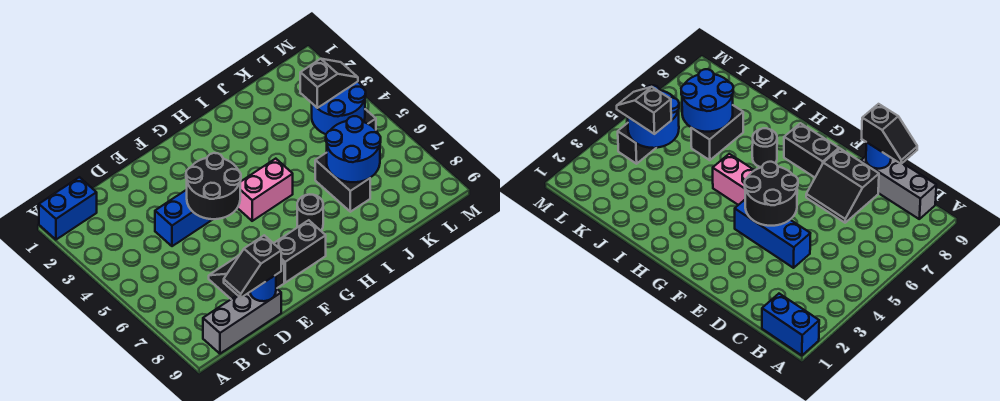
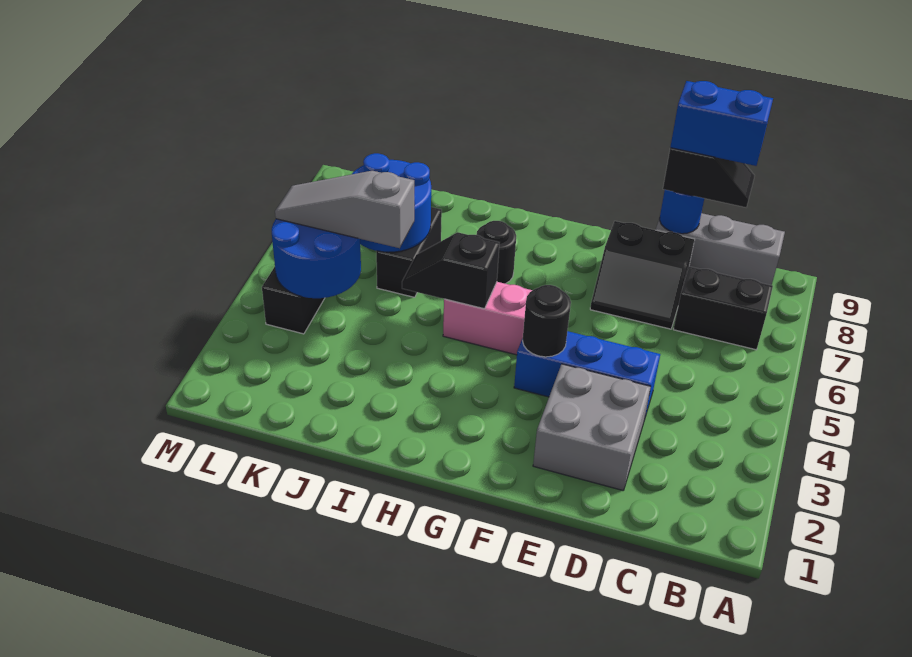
blue brick A1:B1 level 1 -> blue brick C9:D9 level 4
none -> grey brick D2:E3 level 1
black round brick E4:F5 level 2 -> black round brick F4 level 2
black brick F8:G8 level 1 -> black brick B7:C7 level 1
none -> grey slope J5:L5 level 3 top J
black slope K4:L4 level 3 top K -> black slope H5:I5 level 2 top H

